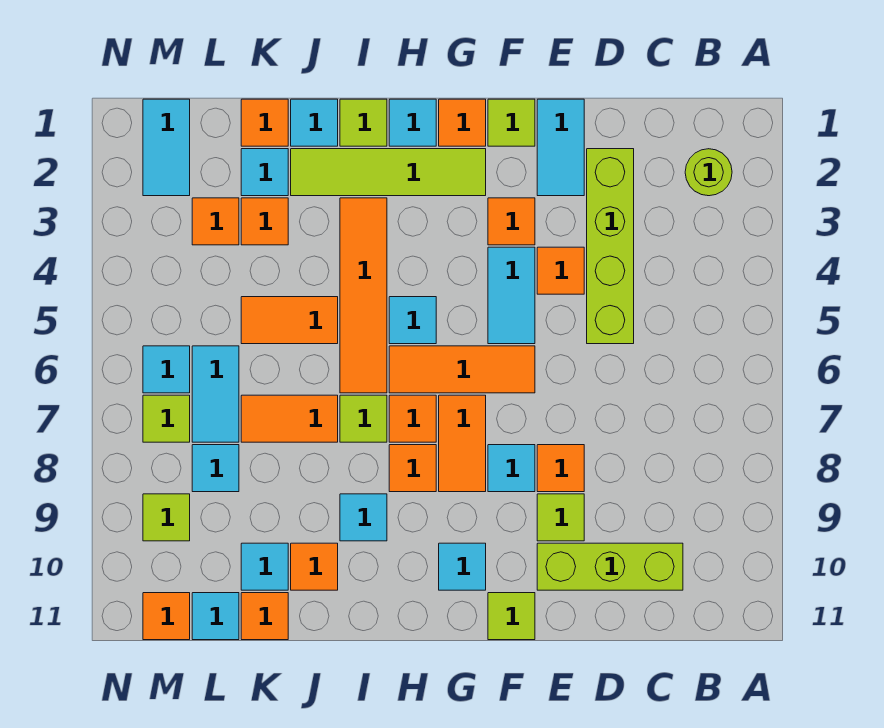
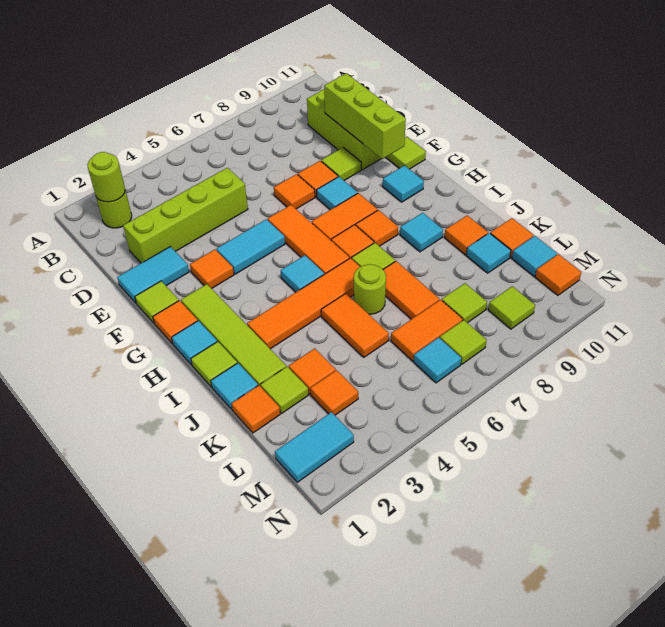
none -> lime round brick B2 level 2
none -> lime brick D10:F10 level 2
orange tile E4 level 1 -> orange tile E7 level 1
none -> lime round brick J6 level 1
cyan tile K2 level 1 -> lime tile K2 level 1
cyan tile L6:L7 level 1 -> orange tile L6:L7 level 1
cyan tile L8 level 1 -> lime tile L8 level 1

